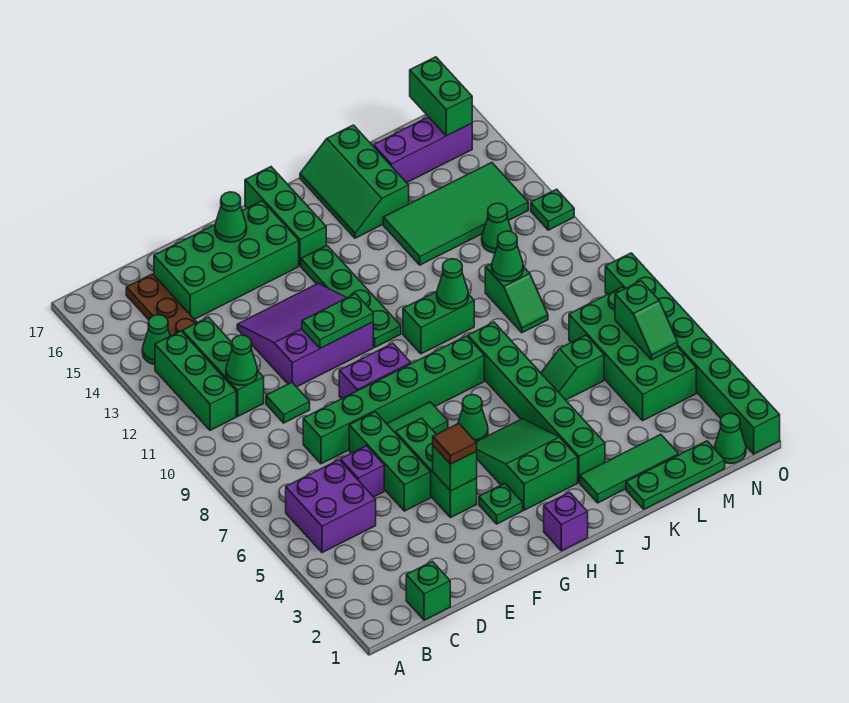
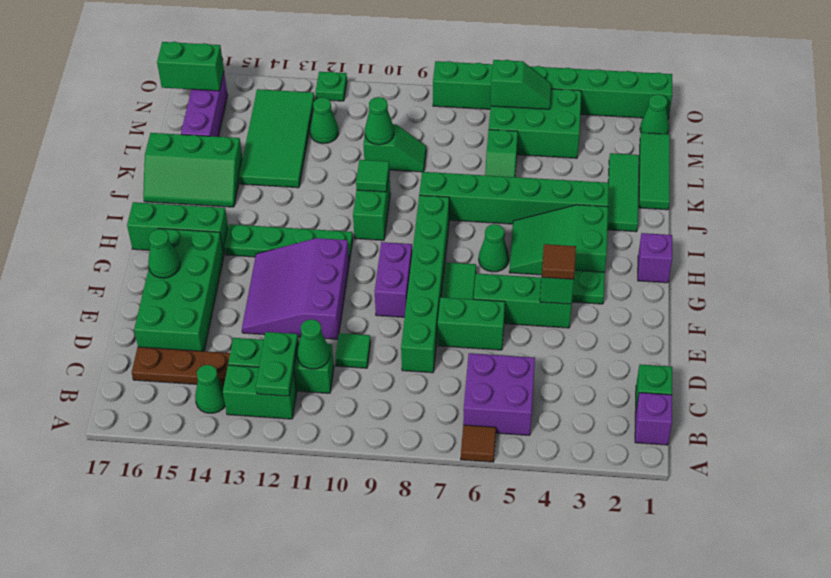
none -> brown tile A6 level 1
green brick B11:B13 level 1 -> green brick B12:B13 level 1
purple brick D6 level 1 -> purple brick B1 level 1
green brick E5:E7 level 1 -> green brick E6:E7 level 1
green plate F11:G11 level 2 -> green plate B12:C12 level 2
green cone J10 level 2 -> green tile J10 level 2
green plate K1:M1 level 1 -> green tile K1:M1 level 1
green brick M4:N7 level 1 -> green brick M4:N6 level 1

